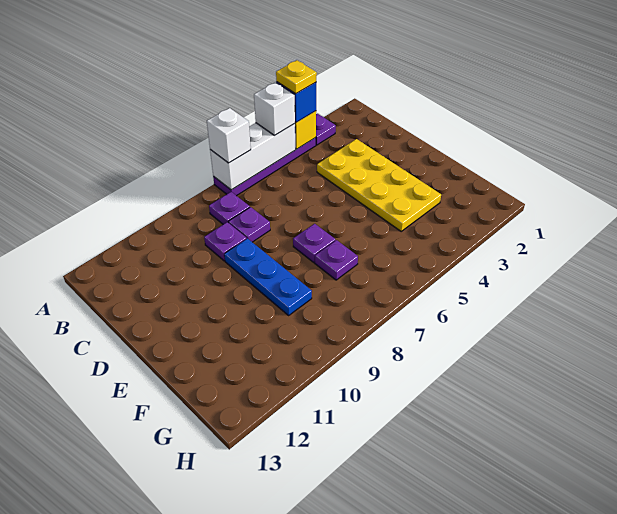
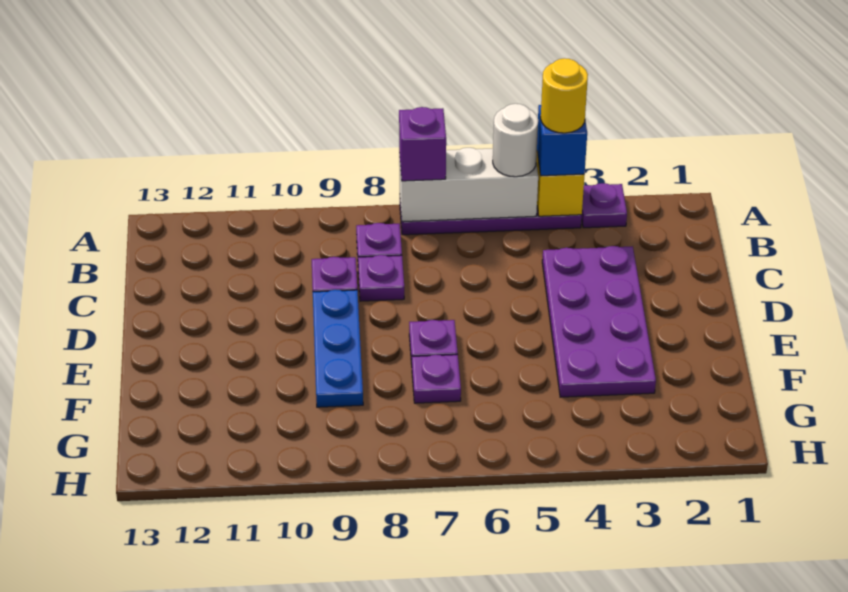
yellow plate A4 level 4 -> yellow round brick A4 level 4
white brick A5 level 3 -> white round brick A5 level 3
white brick A7 level 3 -> purple brick A7 level 3
yellow plate C3:F4 level 1 -> purple plate C3:F4 level 1

